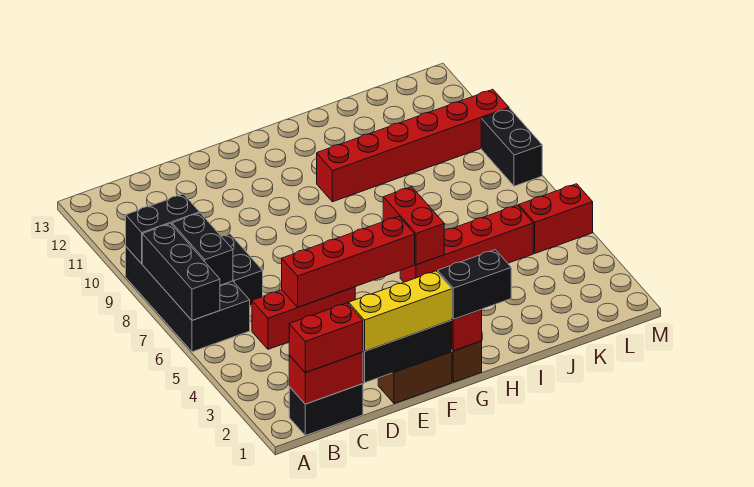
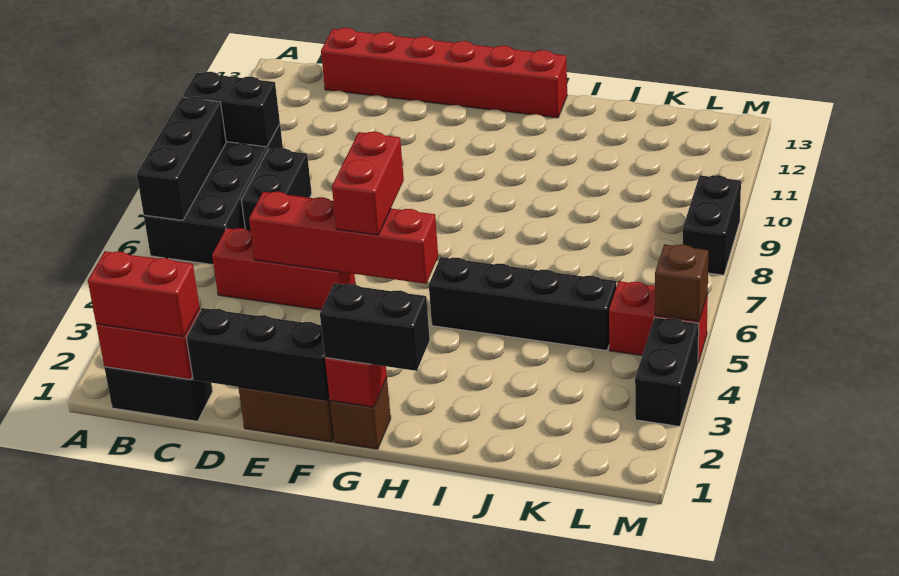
black brick B7:B8 level 2 -> black brick M3:M4 level 1
yellow brick D1:F1 level 3 -> none
red brick H5:K5 level 1 -> black brick H5:K5 level 1
red brick H5:H6 level 2 -> red brick F5:F6 level 3
red brick H10:M10 level 1 -> red brick C13:H13 level 1
none -> brown brick M5 level 2

